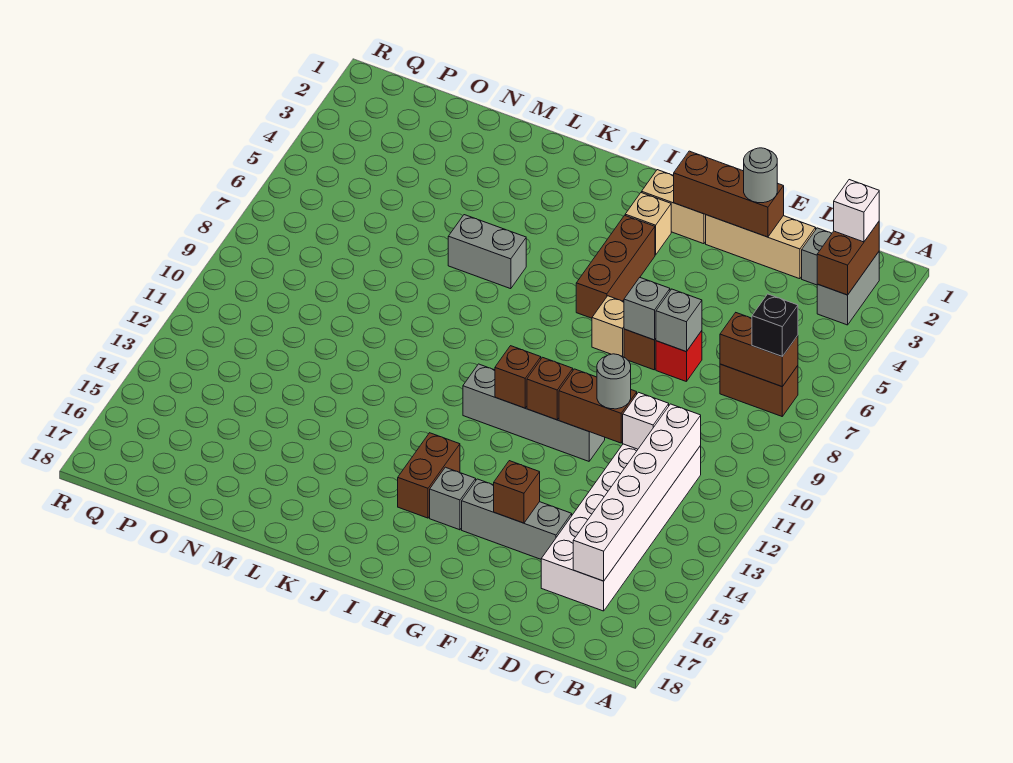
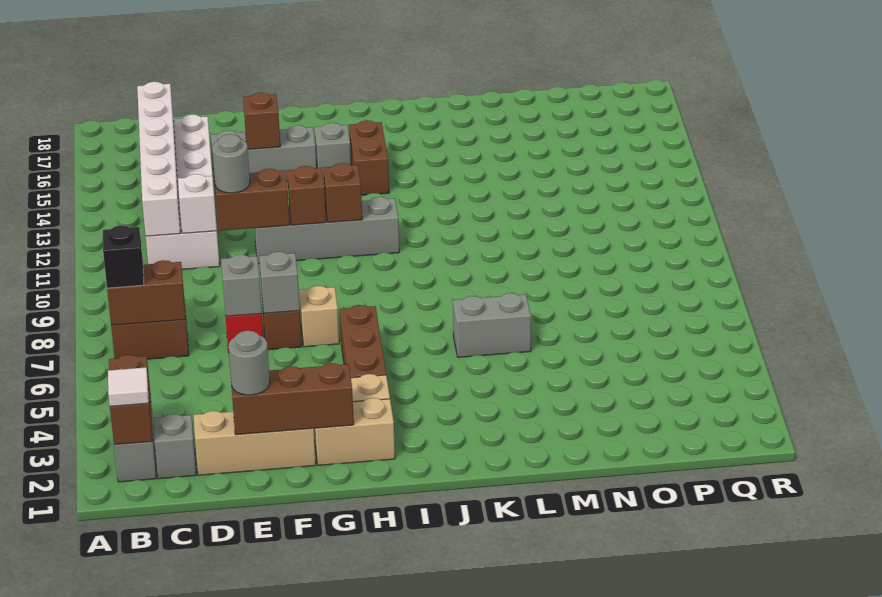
white brick B2 level 3 -> white tile B2 level 3

